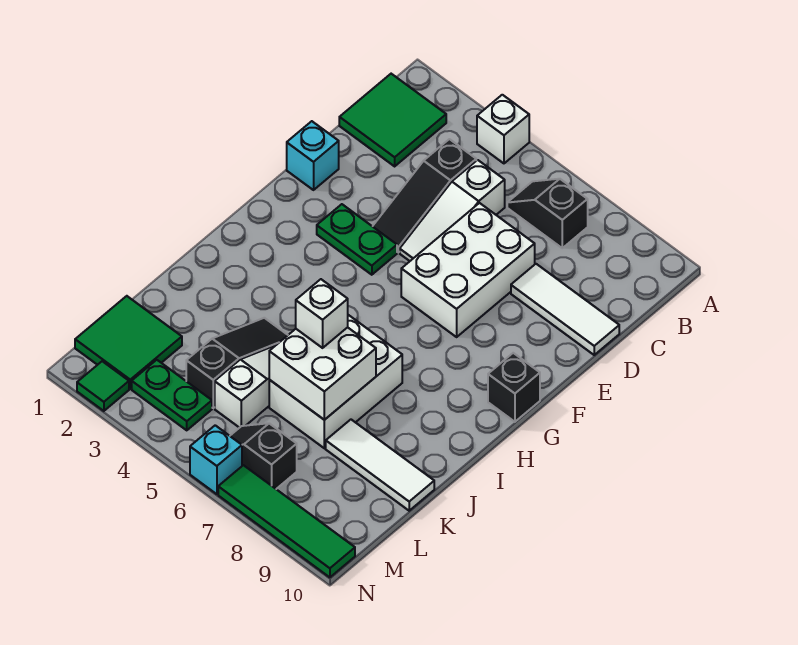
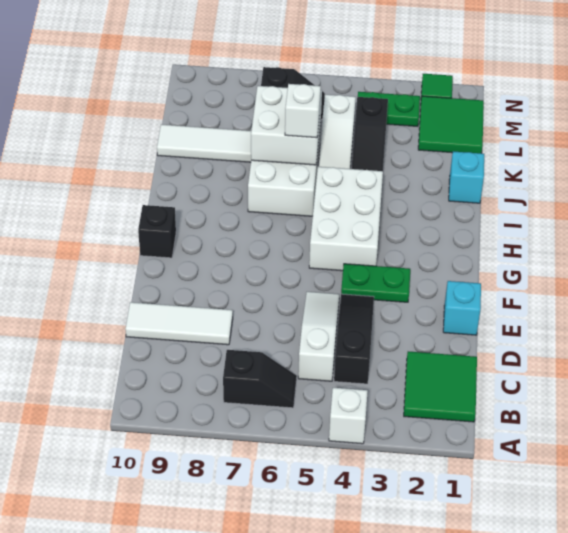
white brick D6:F7 level 1 -> white brick G4:I5 level 1
cyan brick N6 level 1 -> cyan brick J1 level 1
green tile N7:N10 level 1 -> none

